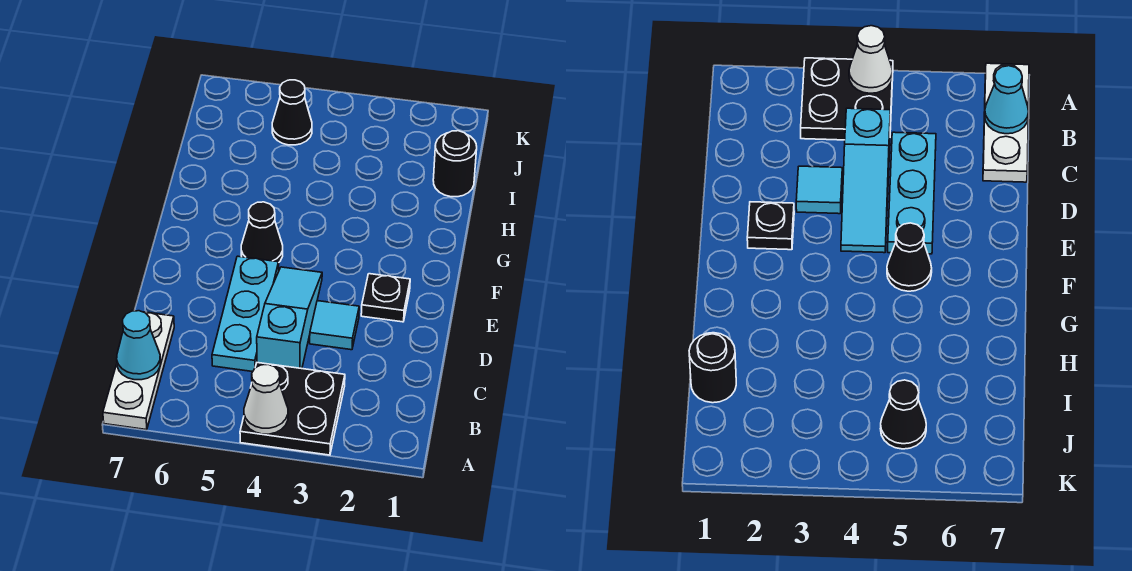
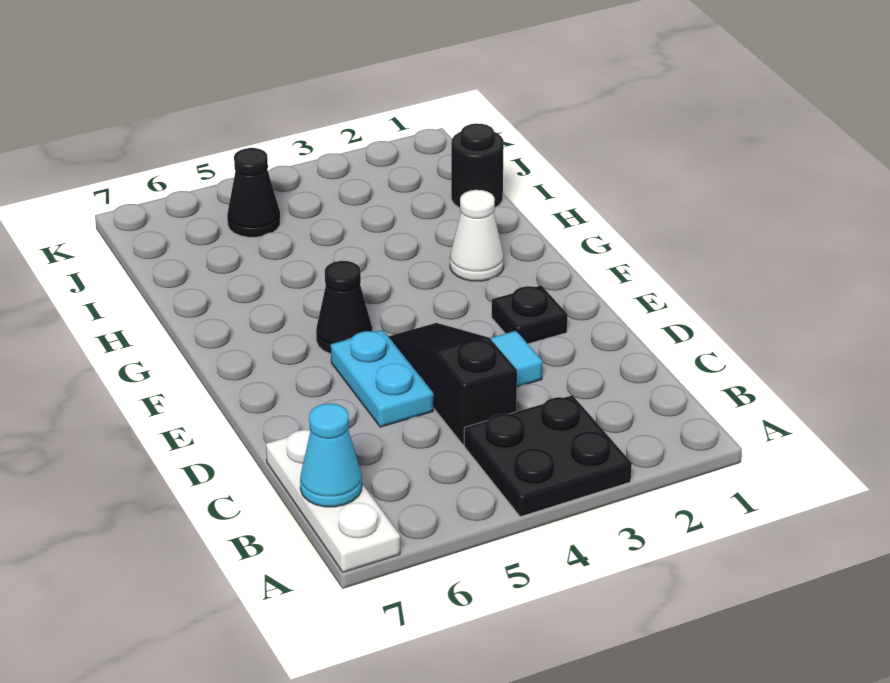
white cone A4 level 2 -> white cone G2 level 1
cyan slope C4:E4 level 1 top C -> black slope C4:E4 level 1 top C
cyan plate C5:E5 level 1 -> cyan plate D5:E5 level 1

